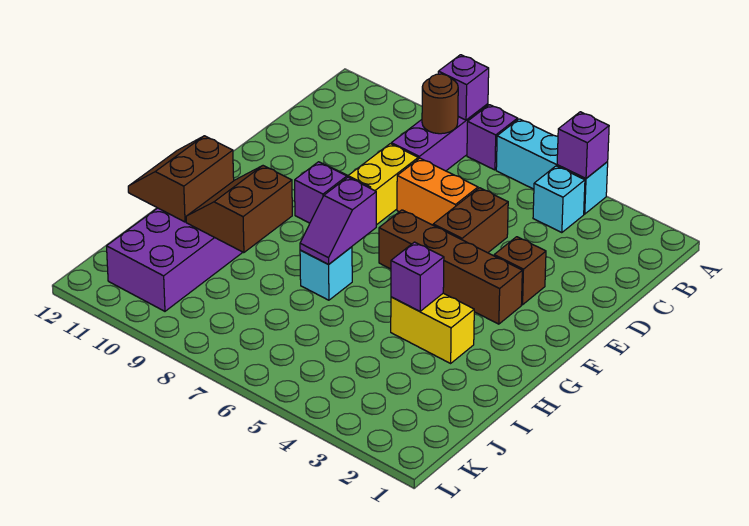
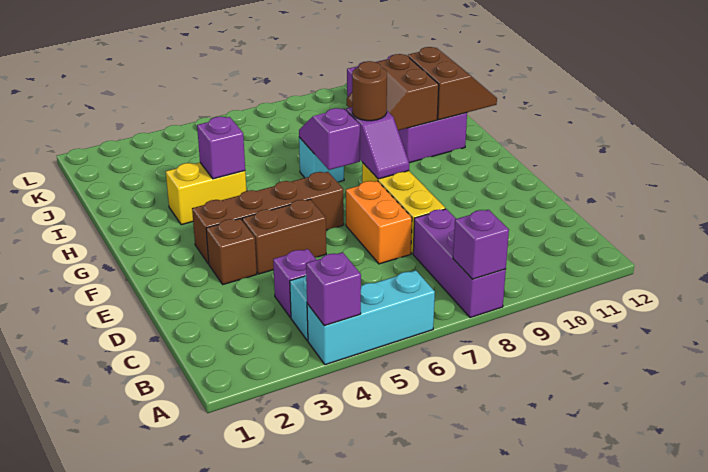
purple brick A7 level 1 -> purple brick C4 level 1
brown round brick B8 level 2 -> brown round brick G8 level 3
brown brick D5:E5 level 1 -> brown brick E4:E5 level 1
orange brick D6:D7 level 1 -> orange brick D7:E7 level 1
brown slope H9:I10 level 2 top 9 -> brown slope H9:I10 level 2 top 10

